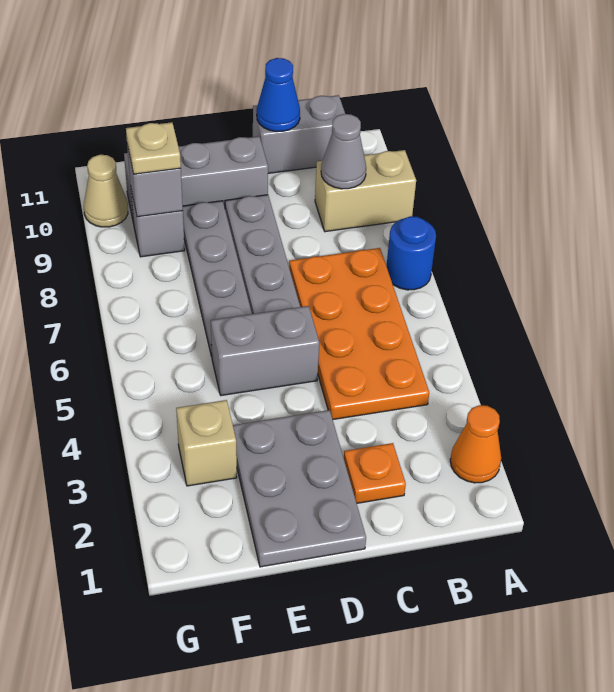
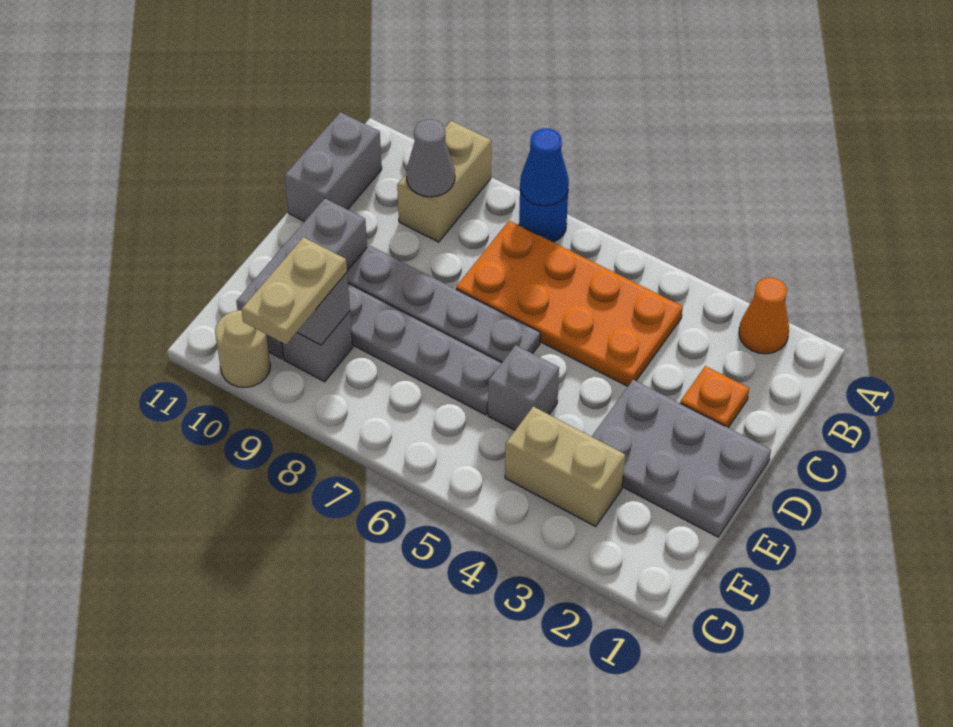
blue cone C11 level 2 -> blue cone A7 level 2
grey brick D5:E5 level 1 -> grey brick E5 level 1
tan brick F3 level 1 -> tan brick F3:F4 level 1
tan plate F9 level 3 -> tan plate F9:G9 level 3
tan cone G10 level 1 -> tan round brick G10 level 1

